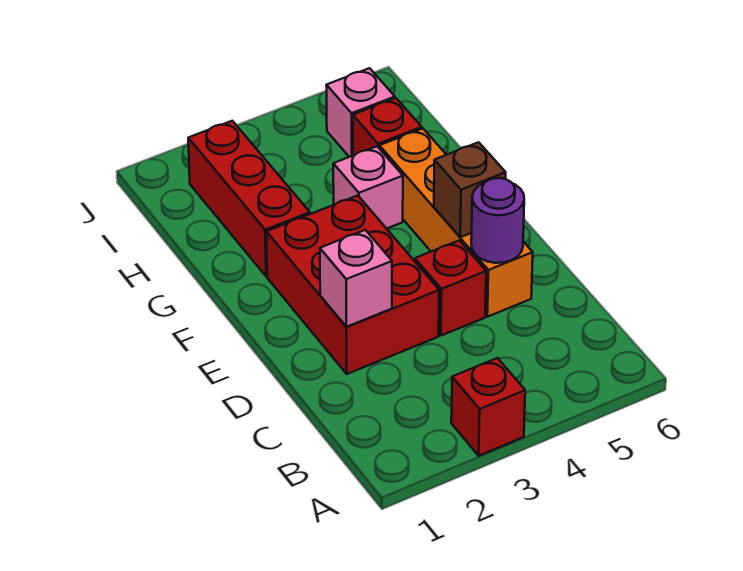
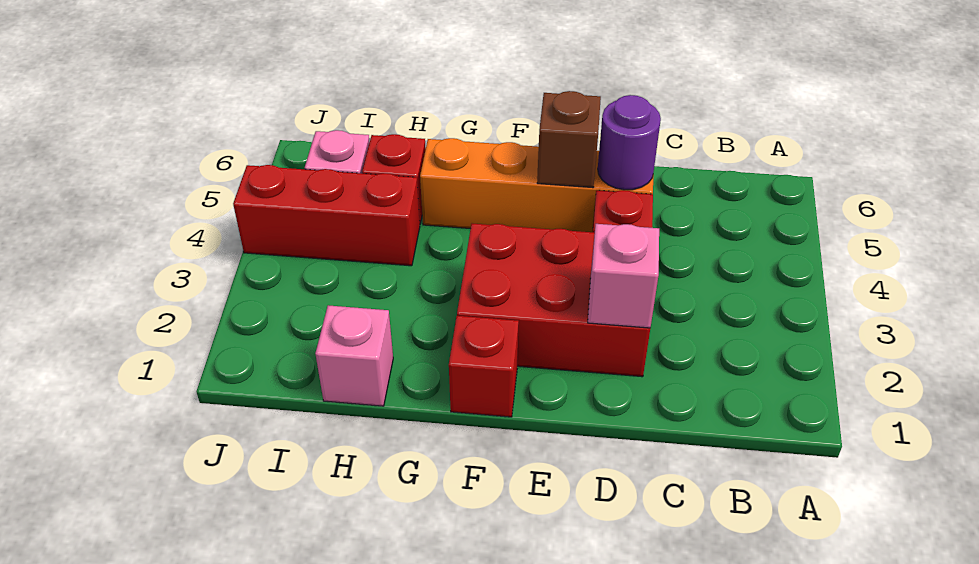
red brick A3 level 1 -> red brick F1 level 1
red brick G2:I2 level 1 -> red brick H4:J4 level 1
pink brick G4 level 1 -> pink brick H1 level 1

